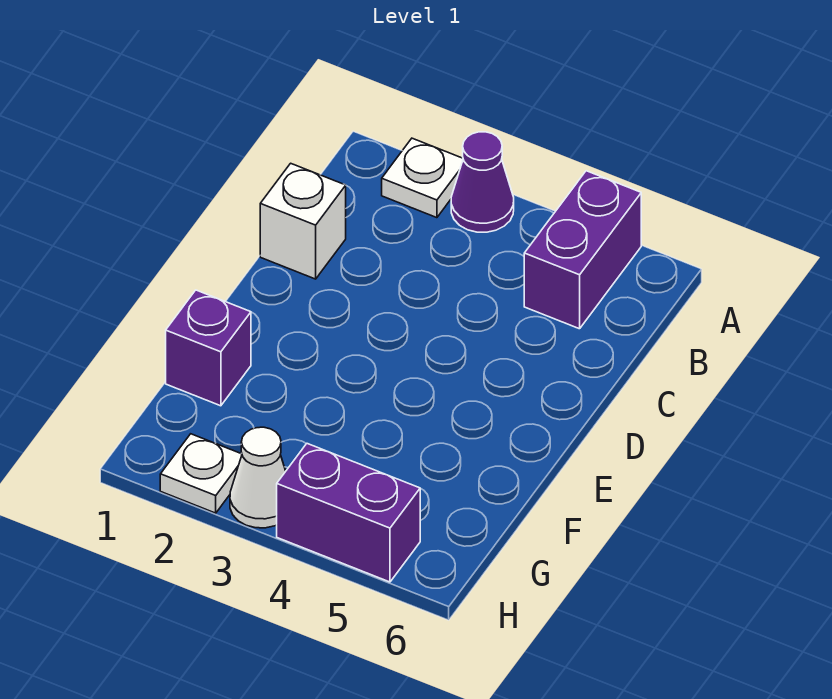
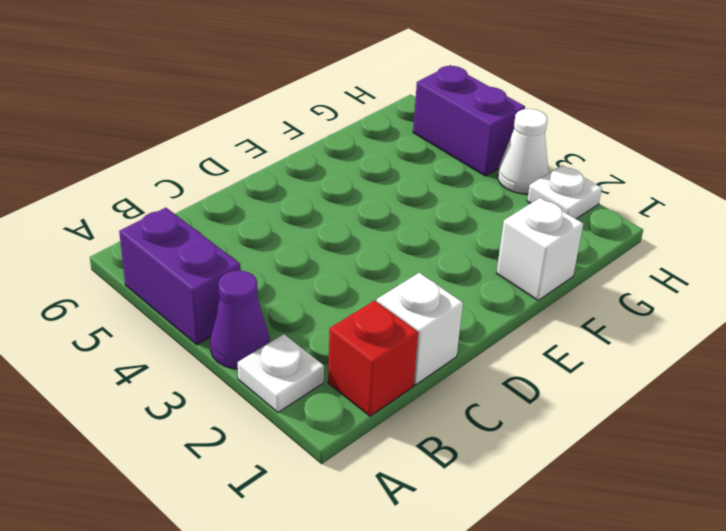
purple brick A5:B5 level 1 -> purple brick A4:A5 level 1
none -> red brick B1 level 1
purple brick F1 level 1 -> white brick F1 level 1

